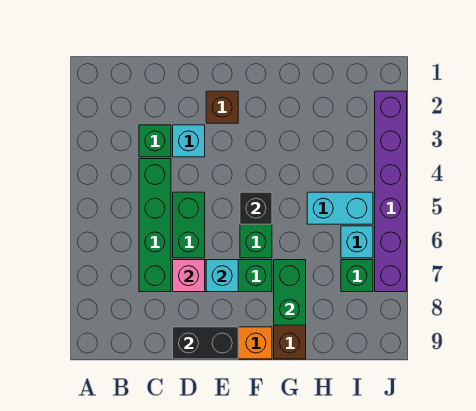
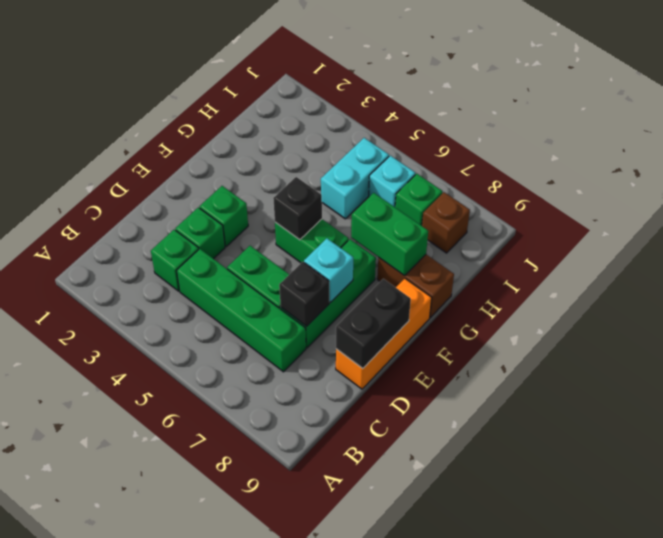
cyan brick D3 level 1 -> green brick D3 level 1
pink brick D7 level 2 -> black brick D7 level 2
brown brick E2 level 1 -> brown brick I8 level 1
none -> green brick E3 level 1
purple brick J2:J7 level 1 -> none

